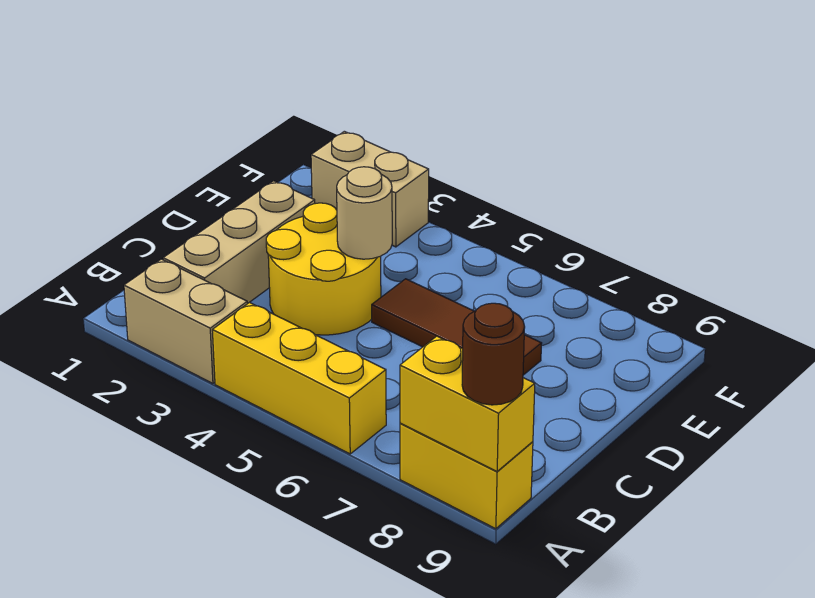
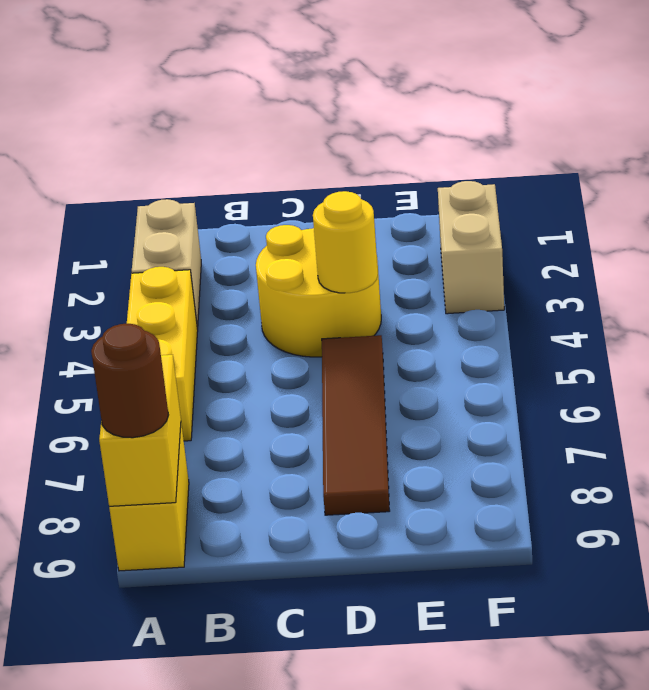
tan brick B2:D2 level 1 -> none
tan round brick D4 level 2 -> yellow round brick D4 level 2
brown tile D5:D7 level 1 -> brown tile D5:D8 level 1

